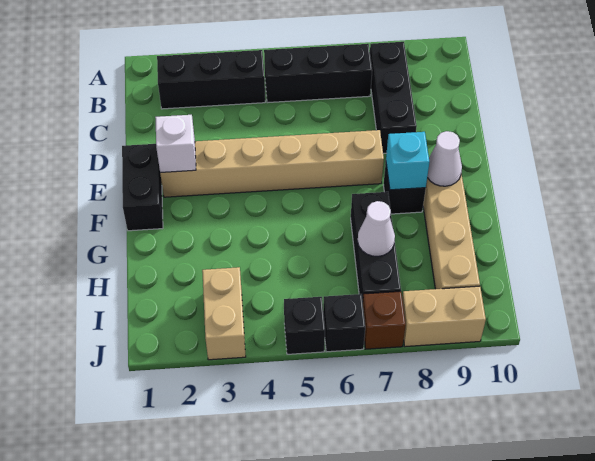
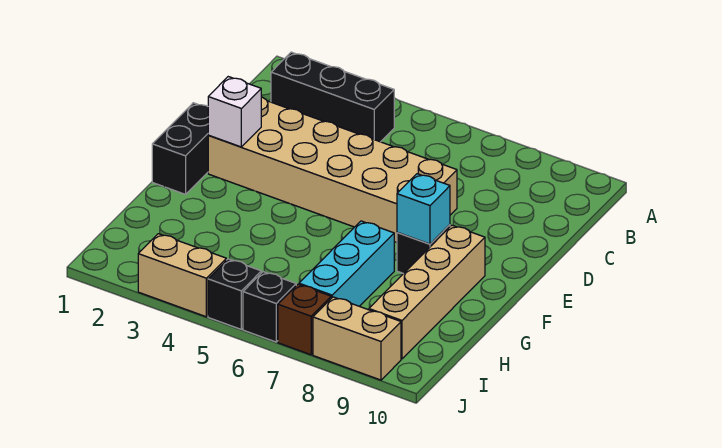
black brick B5:B7 level 1 -> none
black brick B8:D8 level 1 -> none
tan brick E2:E7 level 1 -> tan brick D2:E7 level 1
white cone F9 level 2 -> none
black brick G7:I7 level 1 -> cyan brick G7:I7 level 1
white cone H7 level 2 -> none
tan brick I3:J3 level 1 -> tan brick J3:J4 level 1

